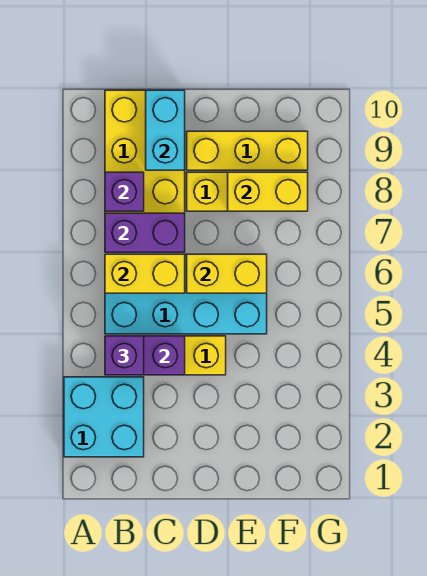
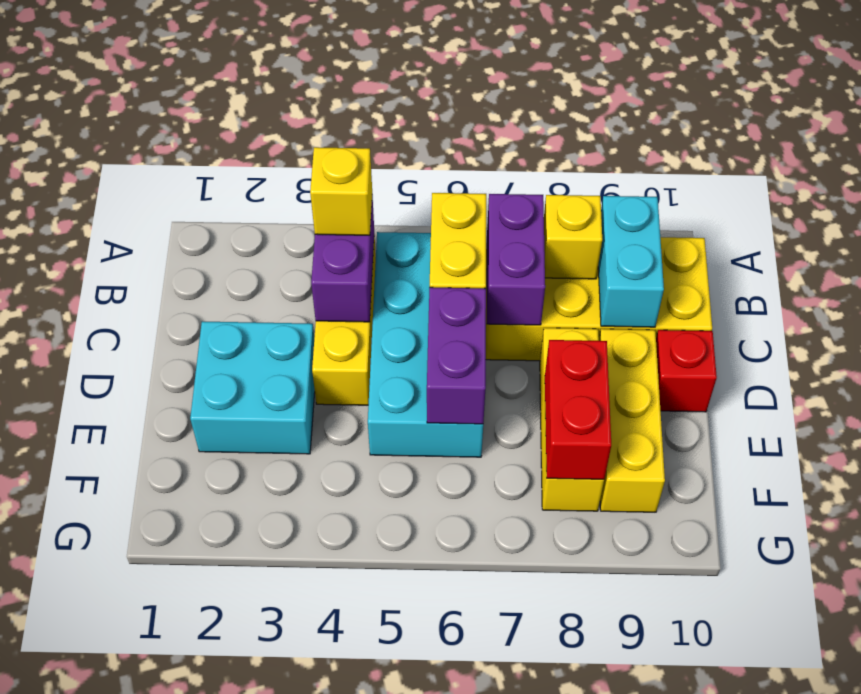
cyan brick A2:B3 level 1 -> cyan brick D2:E3 level 1
purple brick B4 level 3 -> yellow brick B4 level 3
purple brick B8 level 2 -> yellow brick B8 level 2
cyan brick C9:C10 level 2 -> cyan brick B9:C9 level 2
yellow brick D6:E6 level 2 -> purple brick D6:E6 level 2
none -> red brick D10 level 1
yellow brick E8:F8 level 2 -> red brick E8:F8 level 2

